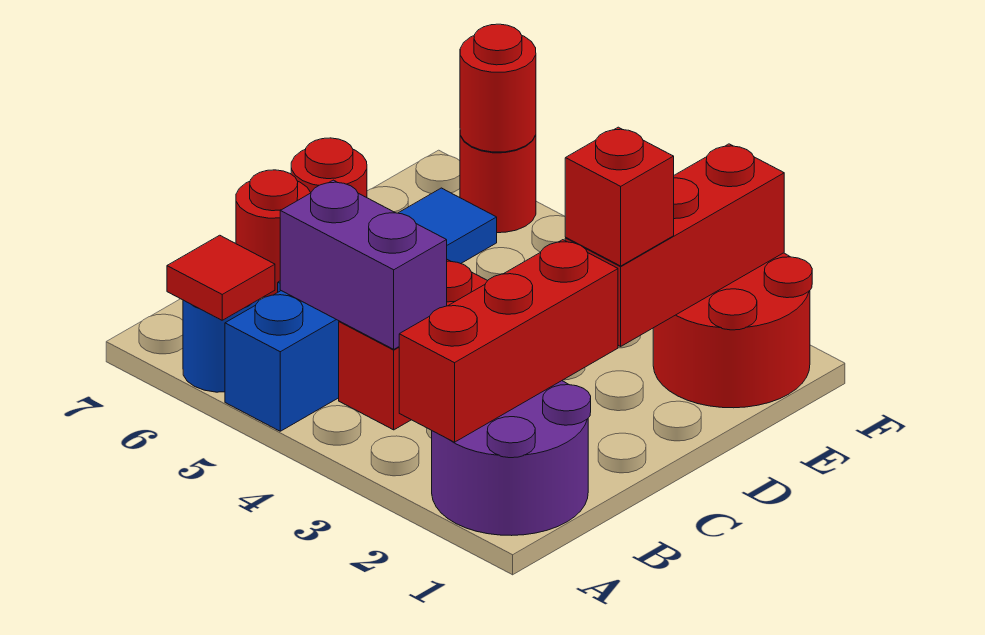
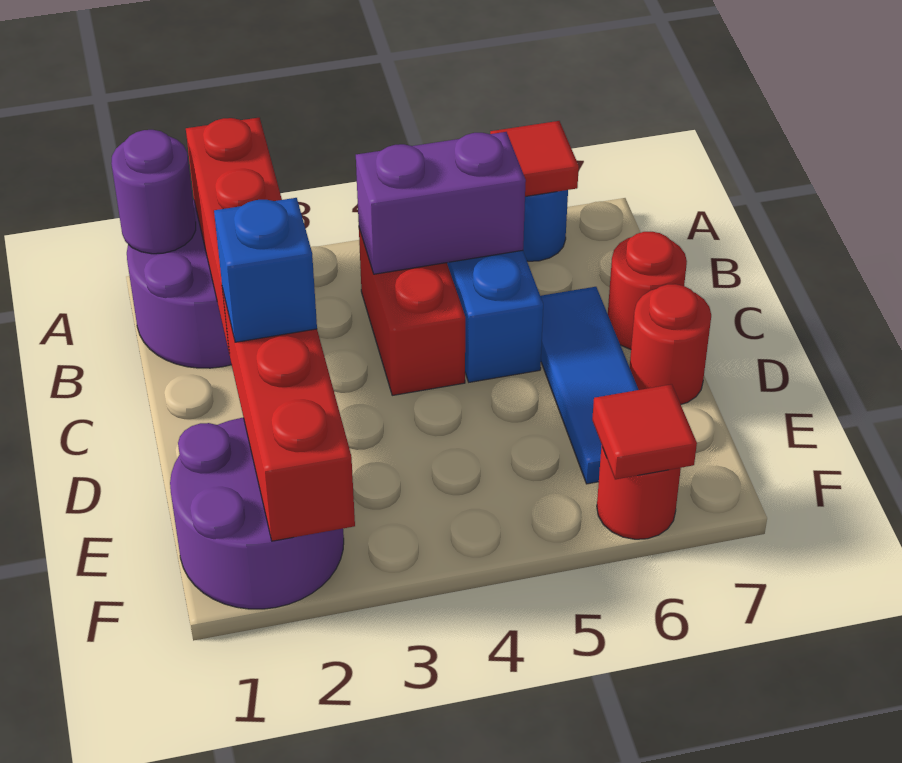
none -> purple round brick A1 level 2
red brick D2 level 3 -> blue brick D2 level 3
red round brick E1:F2 level 1 -> purple round brick E1:F2 level 1
red round brick F6 level 2 -> red tile F6 level 2

